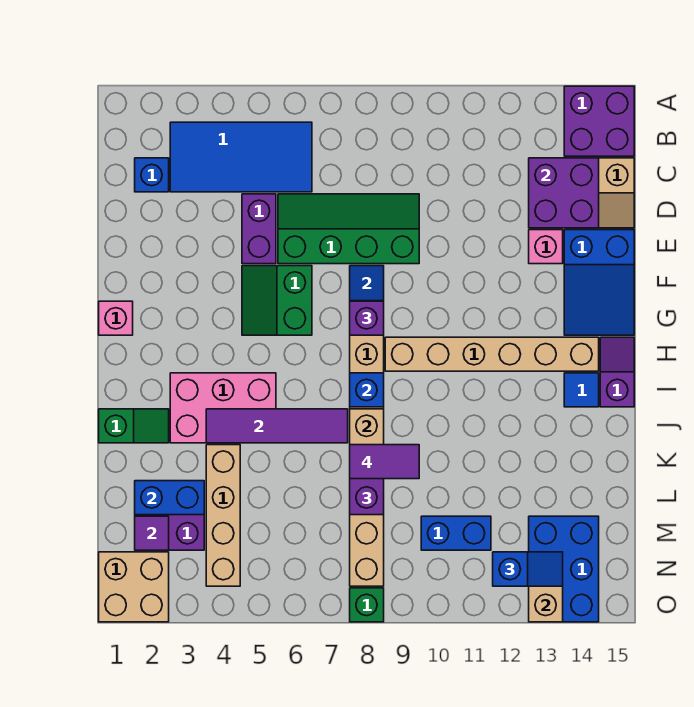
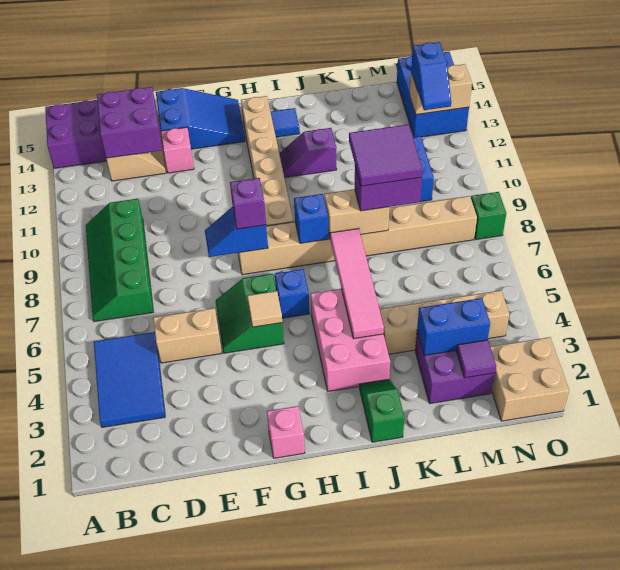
blue tile B3:C6 level 1 -> blue tile B3:C5 level 1
blue brick C2 level 1 -> blue brick H6 level 1
purple brick D5:E5 level 1 -> tan brick D5:E5 level 1
green slope D6:E9 level 1 top E -> green slope B7:C10 level 1 top C
green slope F5:G6 level 1 top 6 -> green slope F5:G6 level 1 top G
none -> tan tile G5 level 2
purple slope H15:I15 level 1 top I -> purple slope I12:J12 level 1 top J
purple tile J4:J7 level 2 -> pink tile J4:J7 level 2
purple tile K8:K9 level 4 -> purple tile K8:L9 level 4
blue brick L2:L3 level 2 -> blue brick L3:M3 level 2
blue brick M13:O14 level 1 -> blue brick N13:O15 level 1
blue slope N12:N13 level 3 top 12 -> blue slope N12:N13 level 3 top 13

